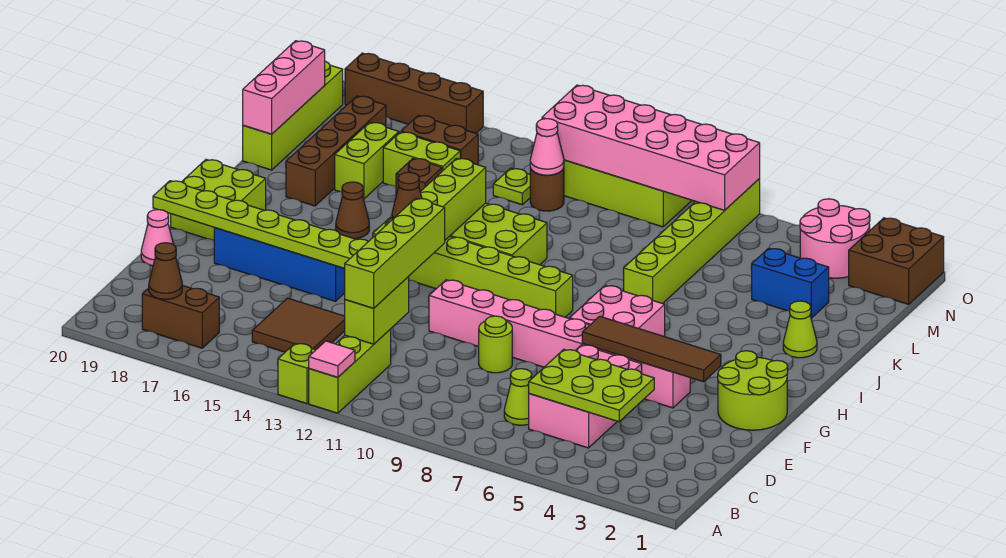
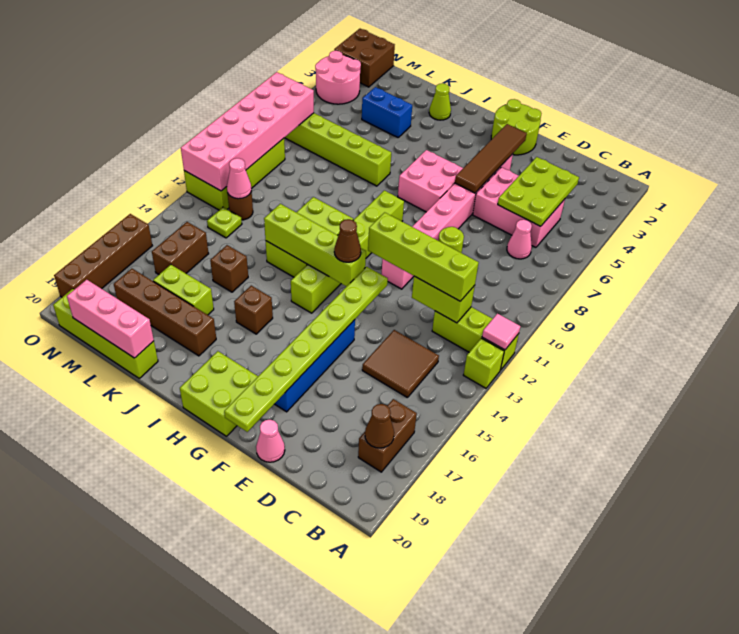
lime cone C7 level 1 -> pink cone C7 level 1
brown cone I16 level 1 -> brown brick I16 level 1
blue brick L3:L4 level 1 -> blue brick K4:L4 level 1
lime brick L15:L16 level 1 -> none

